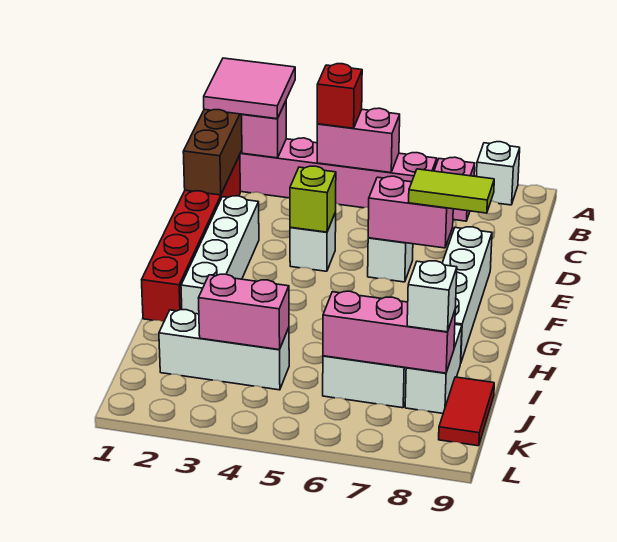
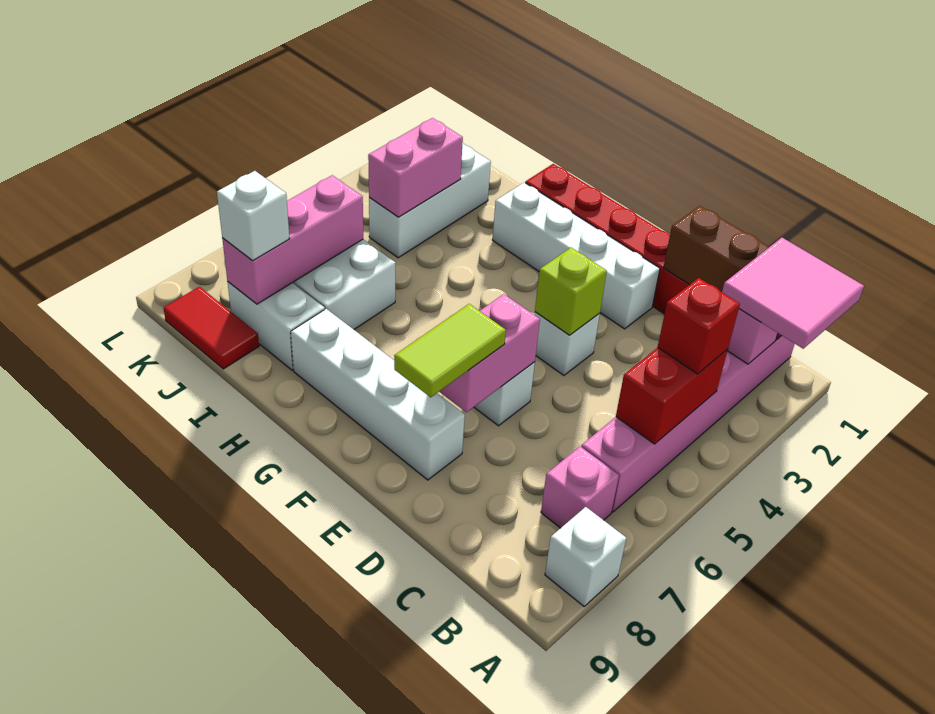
pink brick B4:B5 level 2 -> red brick B4:B5 level 2

